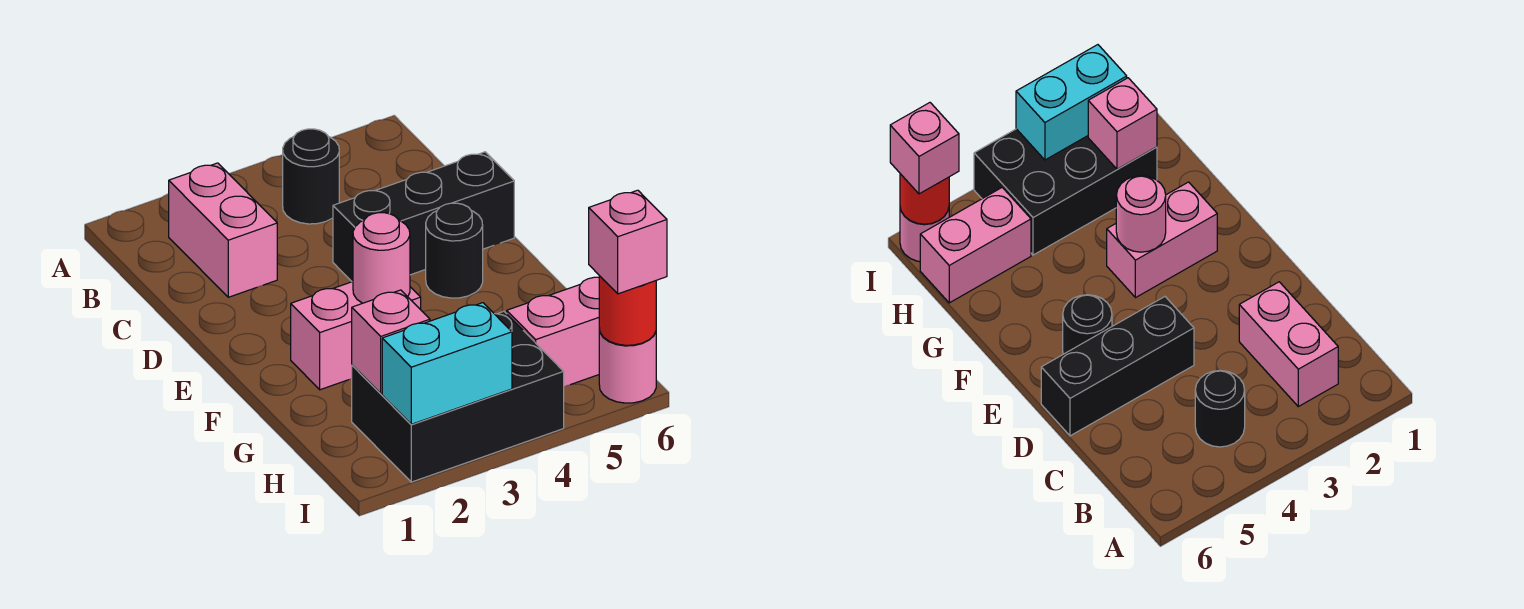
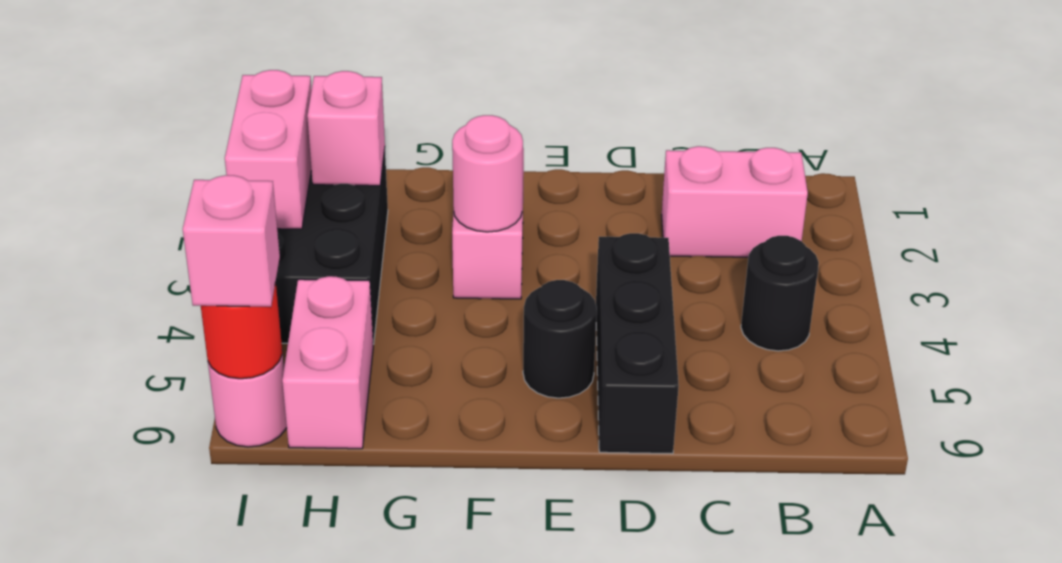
cyan brick I2:I3 level 2 -> pink brick I2:I3 level 2

